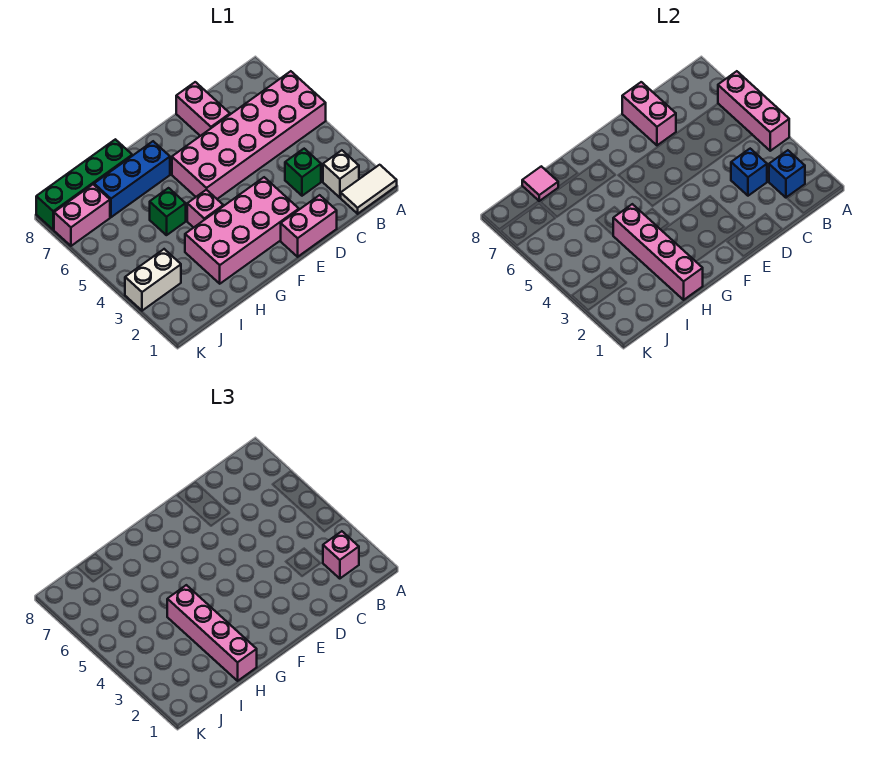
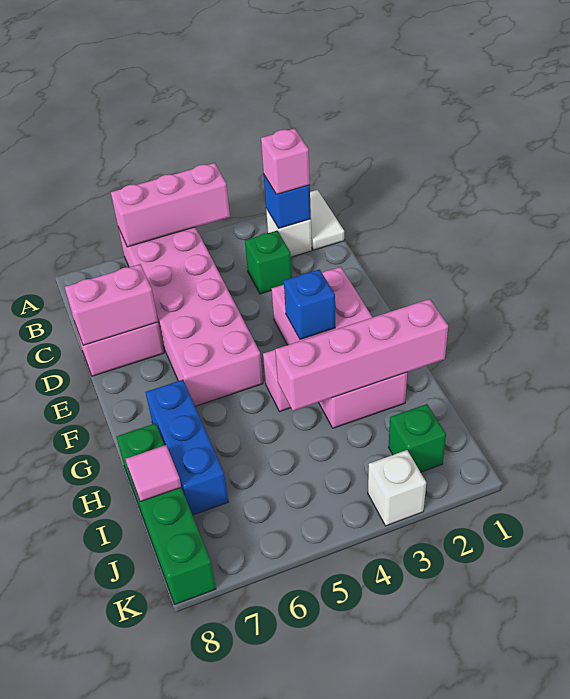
blue brick C3 level 2 -> blue brick F3 level 2
pink brick D1:E1 level 1 -> none
pink brick H1:H4 level 3 -> none
green brick H5 level 1 -> green brick J2 level 1
white brick J3:K3 level 1 -> white brick K3 level 1
pink brick J7:K7 level 1 -> none

